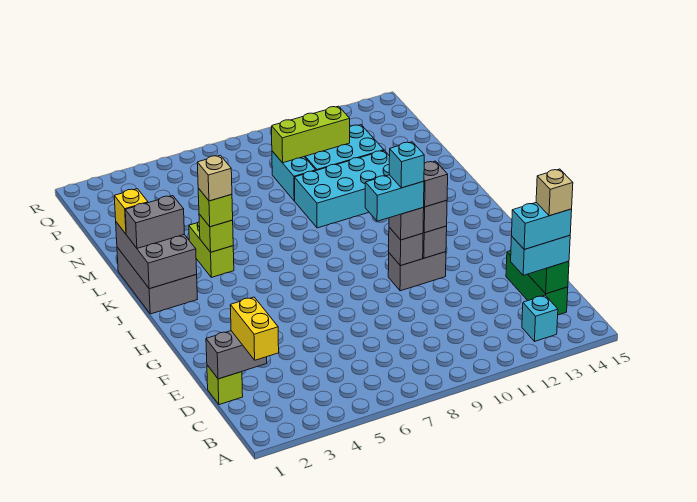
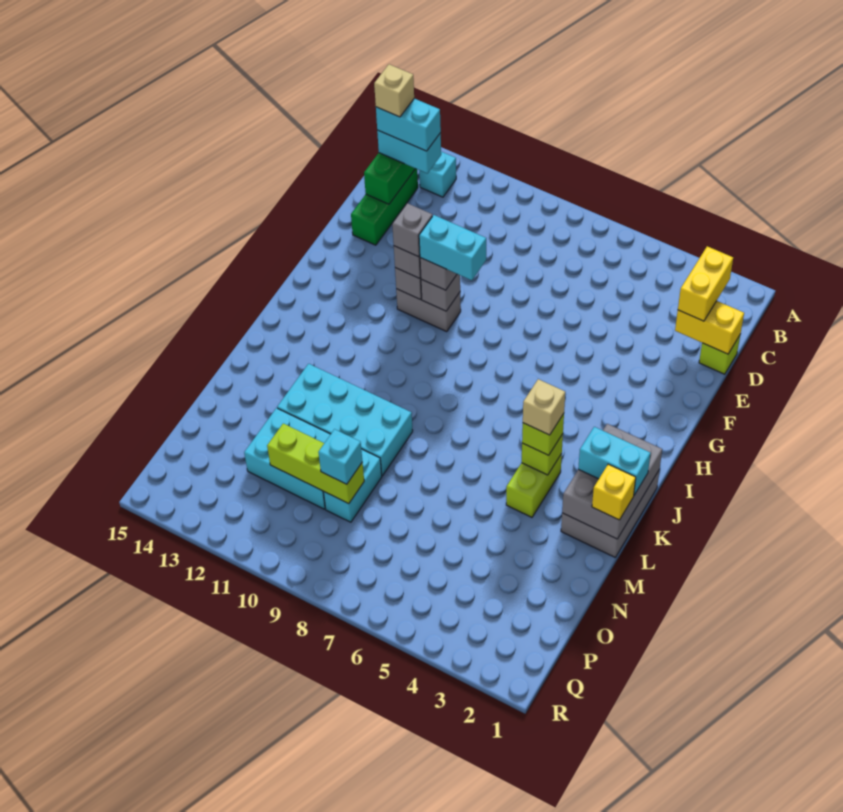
grey brick D1:D2 level 2 -> yellow brick D1:D2 level 2
cyan brick G10 level 5 -> cyan brick O9 level 3
grey brick K1:K2 level 3 -> cyan brick K1:K2 level 3

